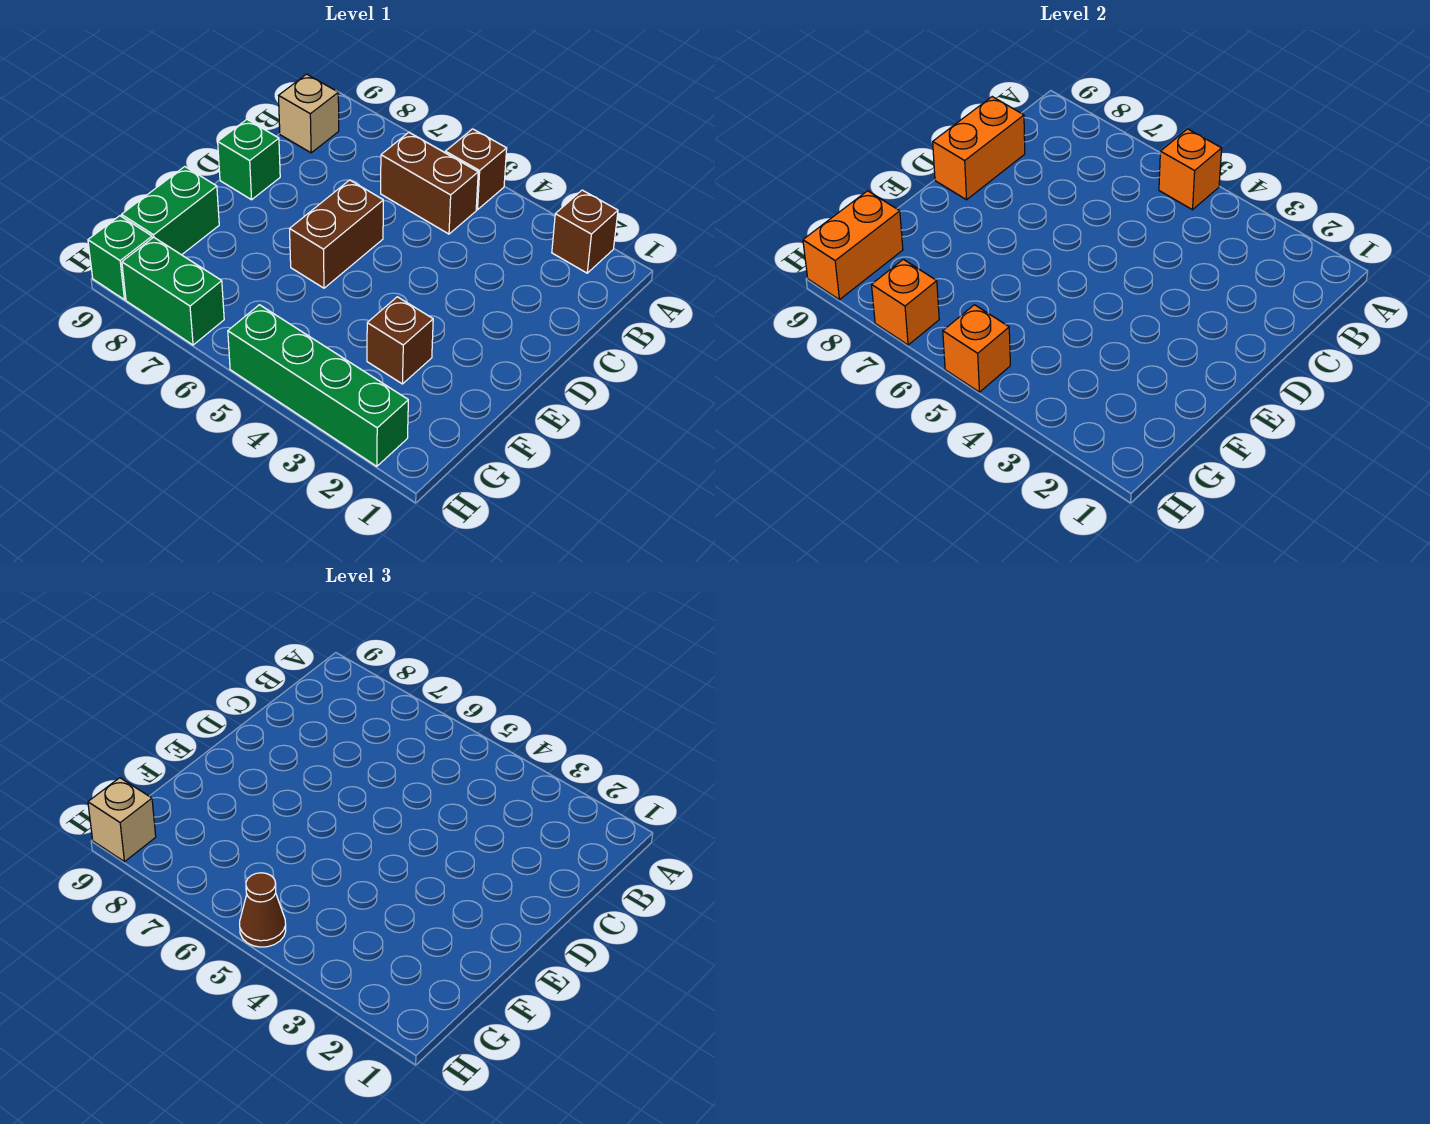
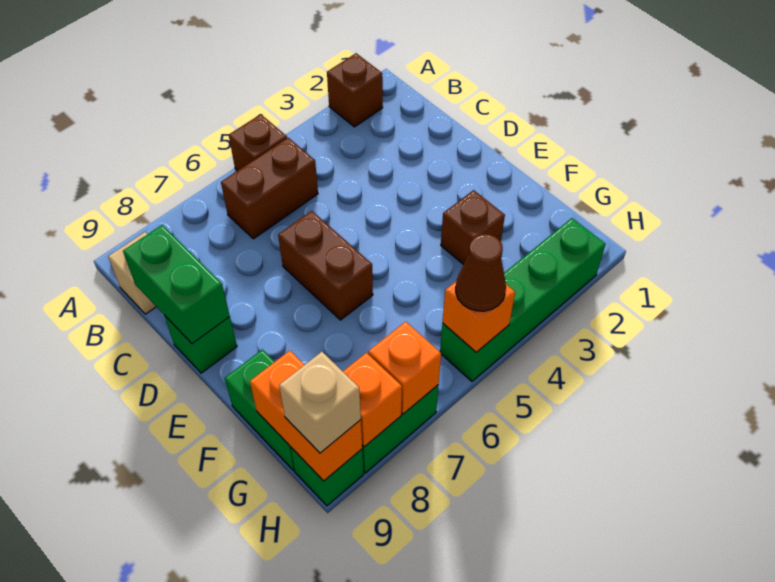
orange brick A5 level 2 -> orange brick H8 level 2
orange brick C9:D9 level 2 -> green brick C9:D9 level 2

